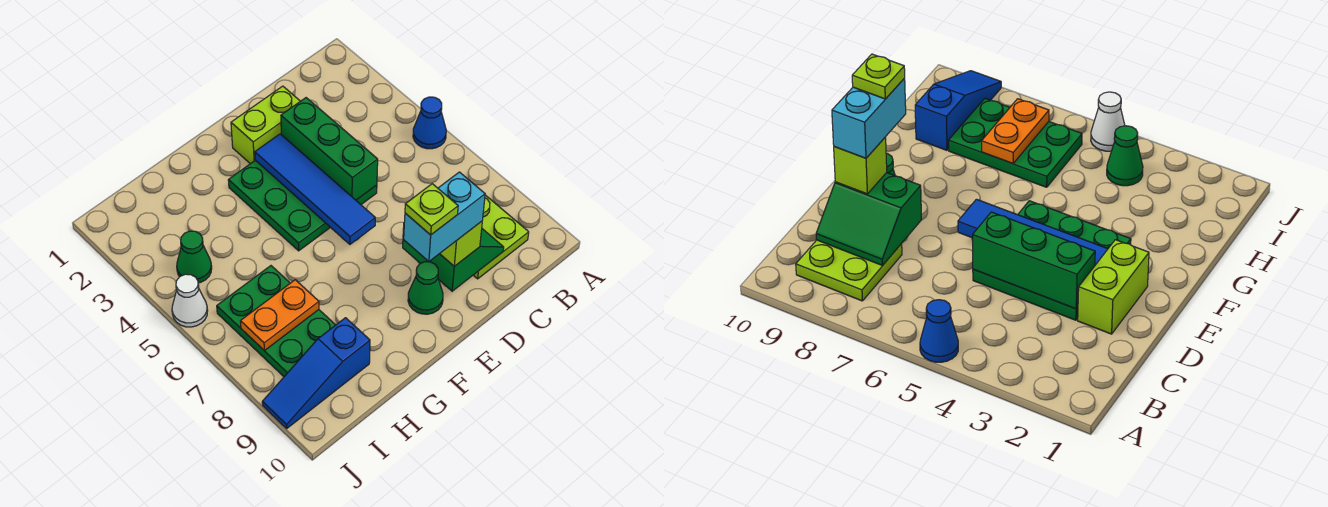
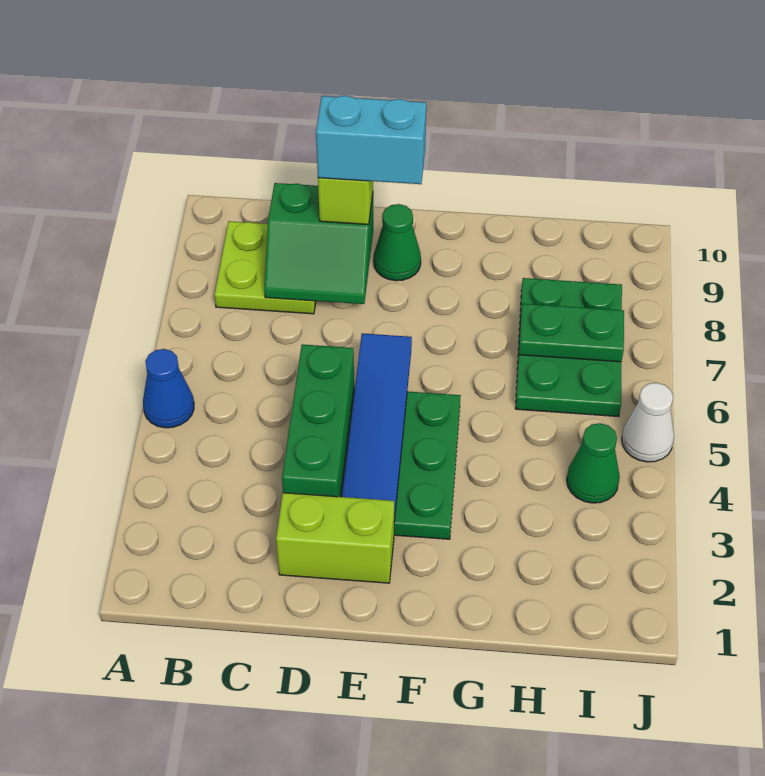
green slope C8:D9 level 2 top D -> green slope C8:D9 level 2 top 9
lime plate E9 level 5 -> none
orange plate H7:I7 level 2 -> green plate H7:I7 level 2
blue slope H9:J9 level 1 top H -> none

